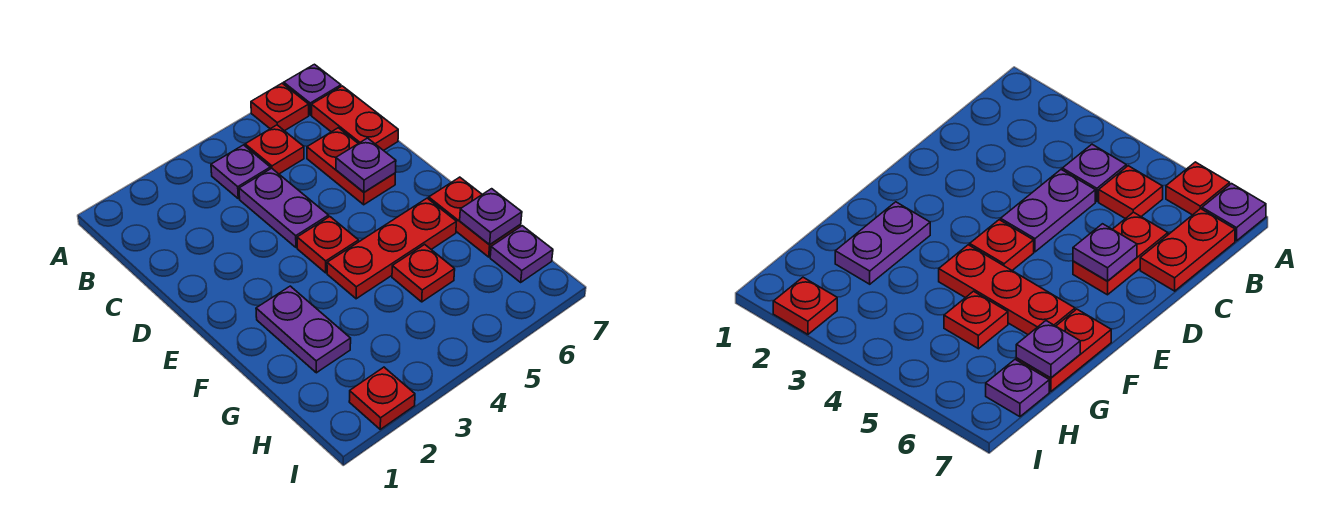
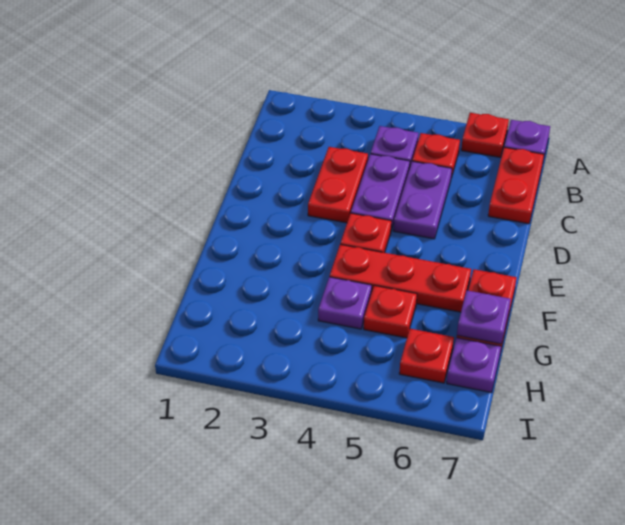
red plate C6:D6 level 1 -> red plate C3:D3 level 1
purple plate D6 level 2 -> purple plate G4 level 1
purple plate F2:G2 level 1 -> purple plate C5:D5 level 1
red plate I2 level 1 -> red plate H6 level 1

